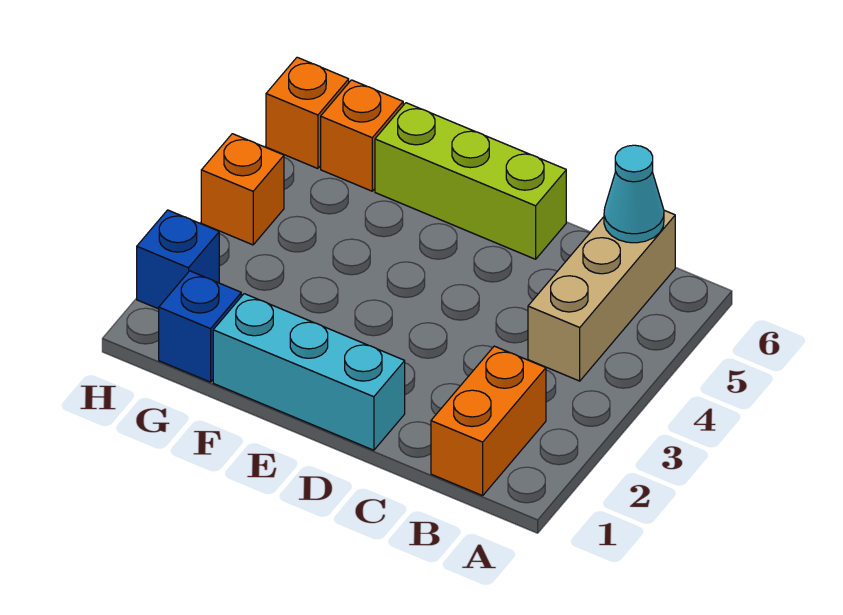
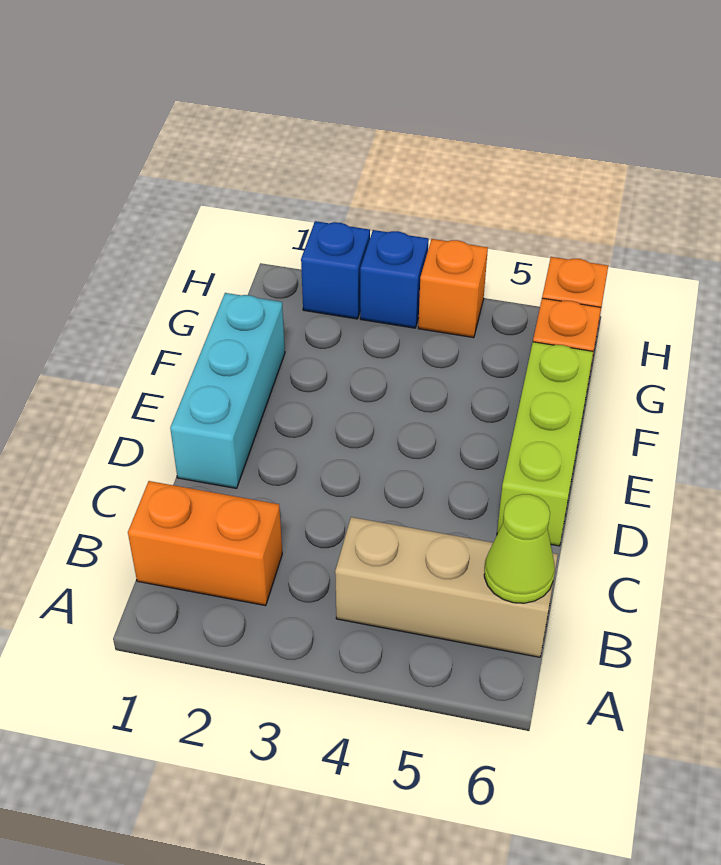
cyan cone B6 level 2 -> lime cone B6 level 2
blue brick G1 level 1 -> blue brick H3 level 1

